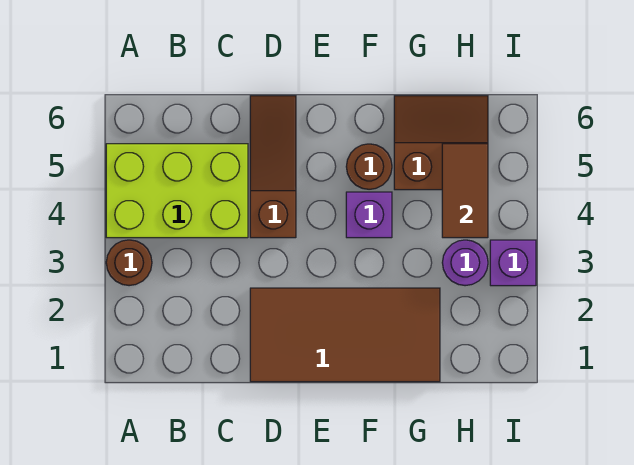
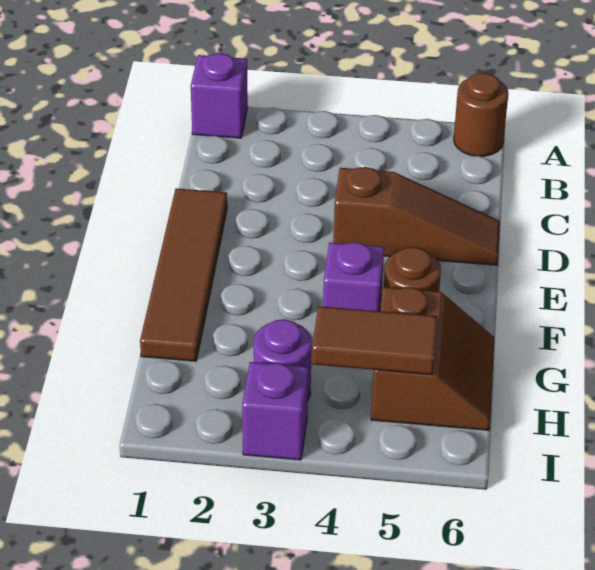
none -> purple brick A1 level 1
brown round brick A3 level 1 -> brown round brick A6 level 1
lime brick A4:C5 level 1 -> none
brown tile D1:G2 level 1 -> brown tile D1:G1 level 1

